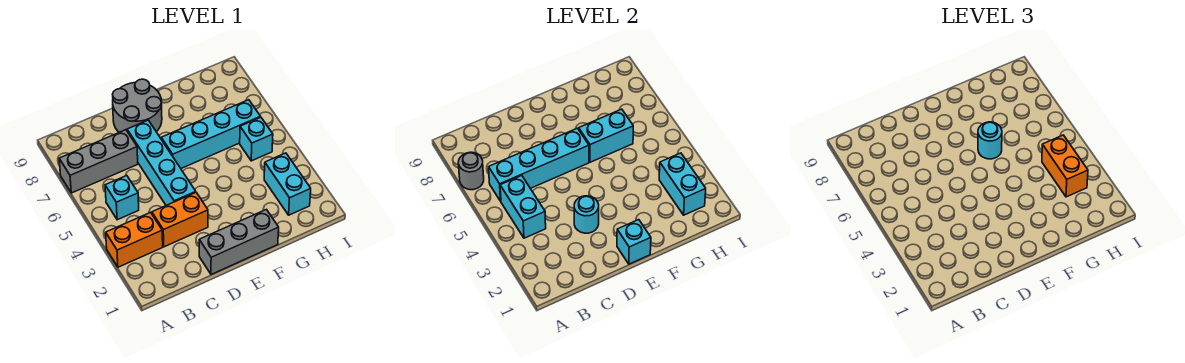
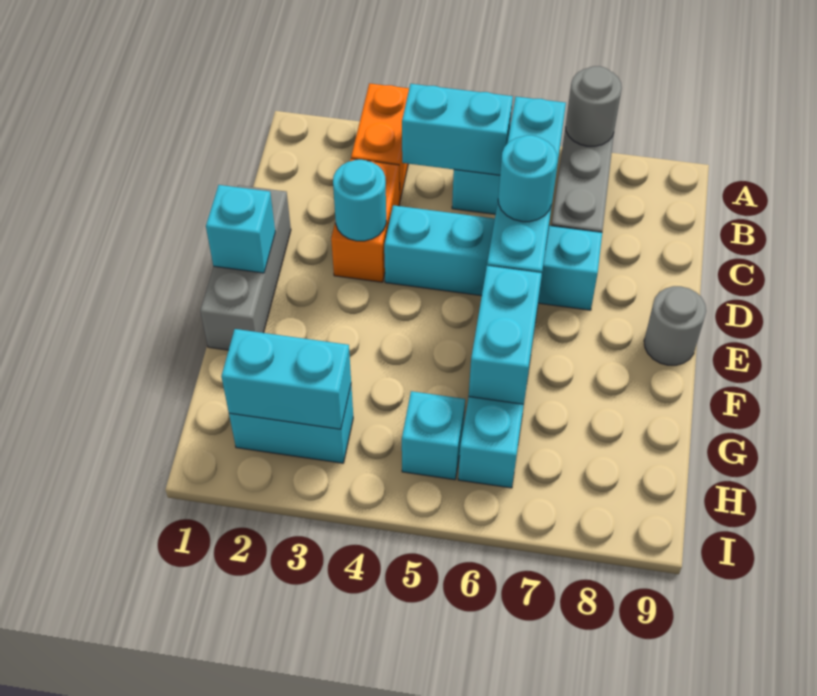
grey round brick D8:E9 level 1 -> grey round brick E9 level 1
cyan round brick F6 level 3 -> cyan round brick D6 level 3
orange brick H3:H4 level 3 -> none

